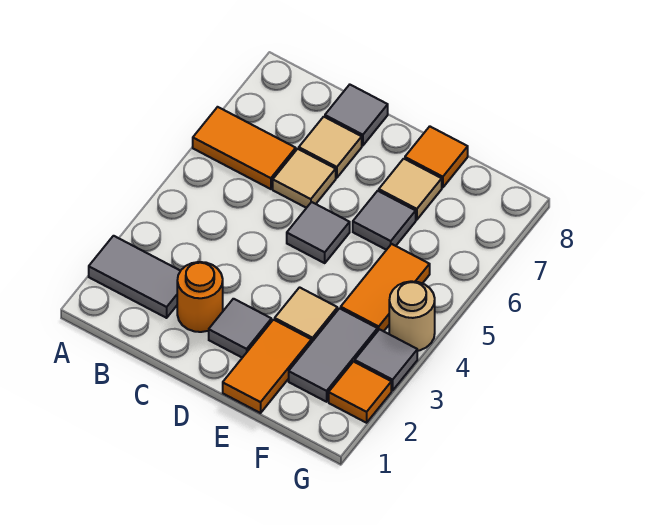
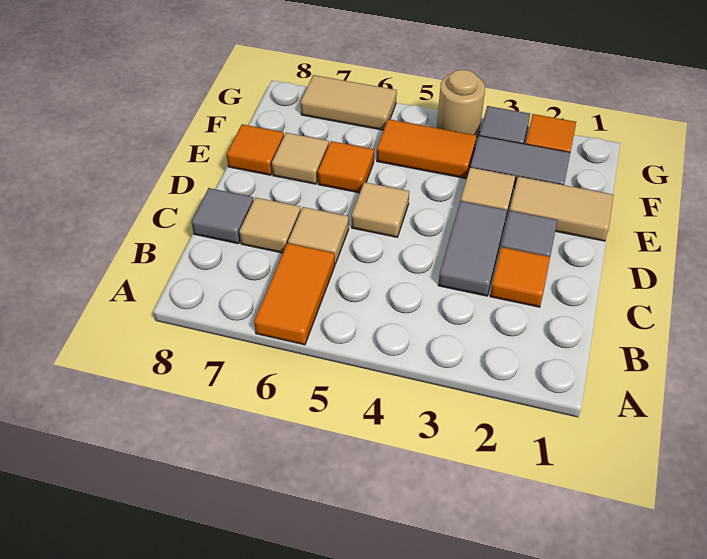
grey tile A2:B2 level 1 -> grey tile C3:D3 level 1
orange round brick C2 level 1 -> orange tile C2 level 1
grey tile D5 level 1 -> tan tile D5 level 1
orange tile E1:E2 level 1 -> tan tile E1:E2 level 1
grey tile E6 level 1 -> orange tile E6 level 1
none -> tan tile G6:G7 level 1

